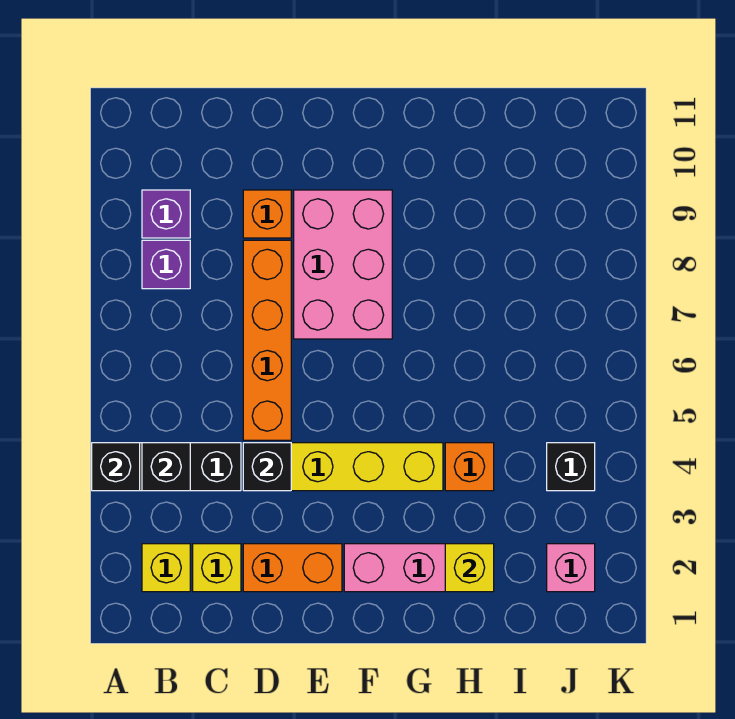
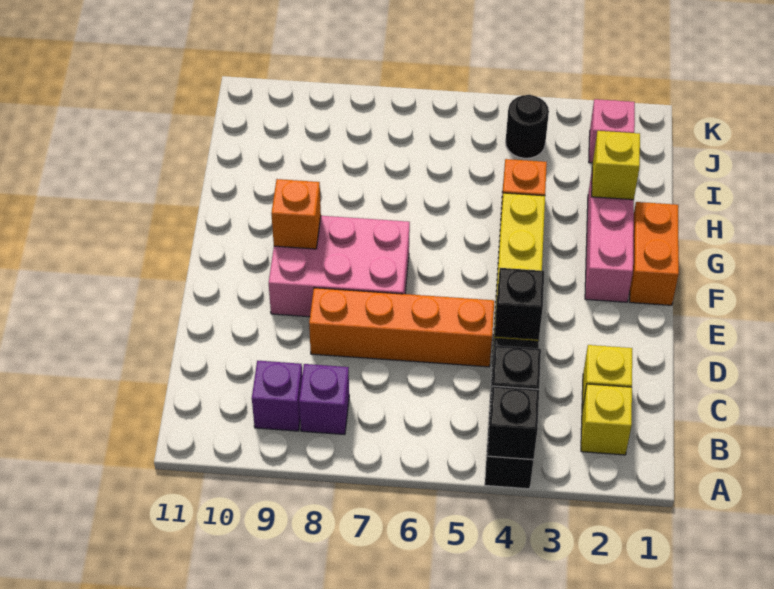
orange brick D2:E2 level 1 -> orange brick F1:G1 level 1
orange brick D9 level 1 -> orange brick F9 level 2
black brick J4 level 1 -> black round brick J4 level 1

